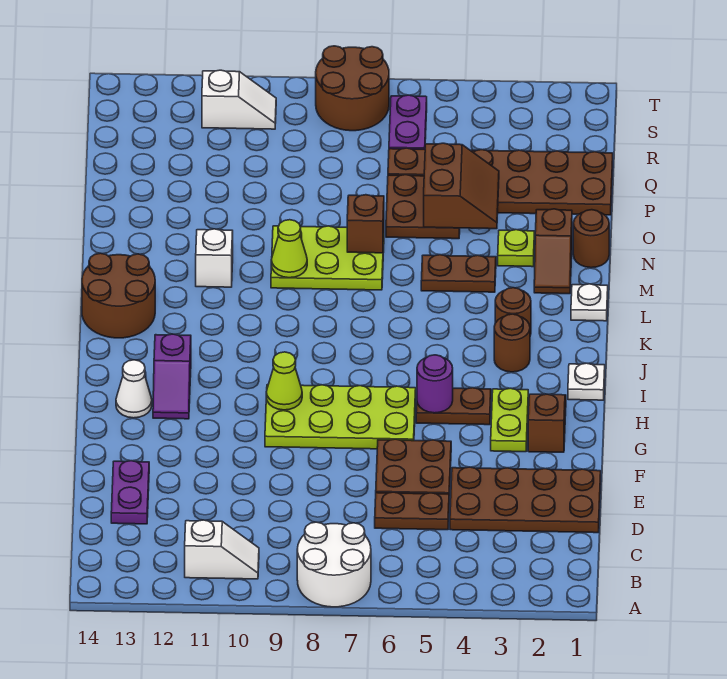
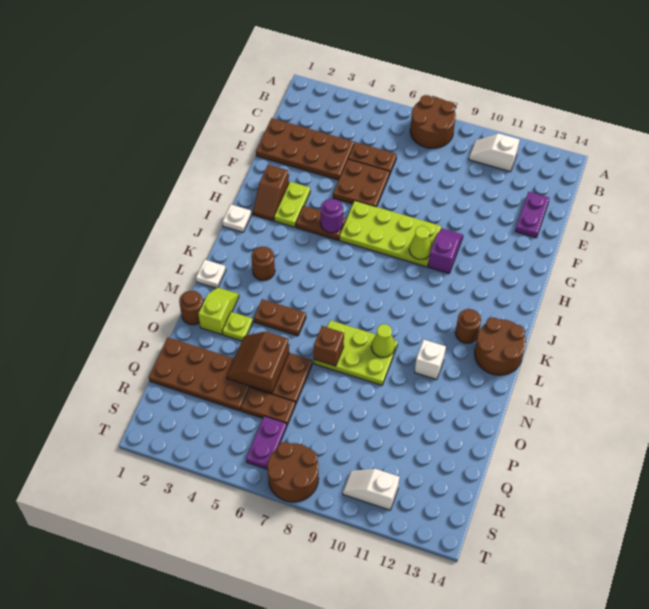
white round brick A7:B8 level 1 -> brown round brick A7:B8 level 1
purple slope H12:I12 level 1 top I -> purple slope G10:H10 level 1 top H
white cone H13 level 1 -> none
brown round brick J3 level 1 -> brown round brick K12 level 1
brown slope M2:N2 level 1 top N -> lime slope M2:N2 level 1 top N

